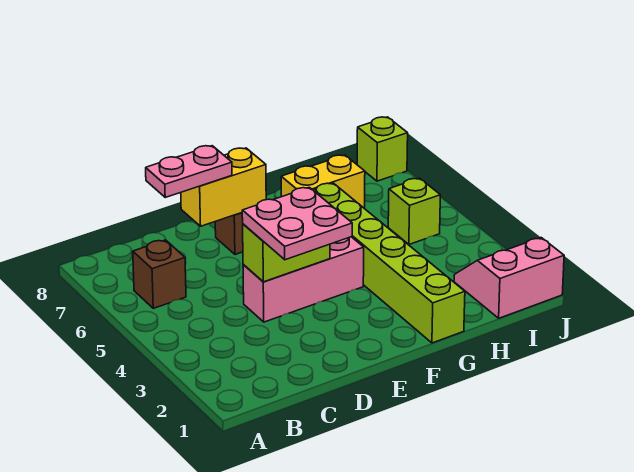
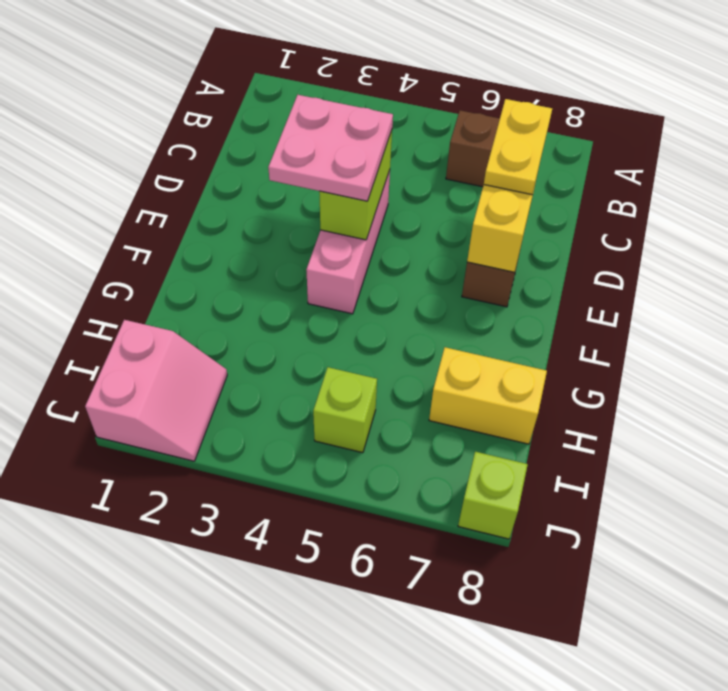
pink plate C7:D7 level 3 -> yellow plate C7:D7 level 3
lime brick G1:G6 level 1 -> none
yellow brick G7:H7 level 1 -> yellow brick H7:H8 level 1

